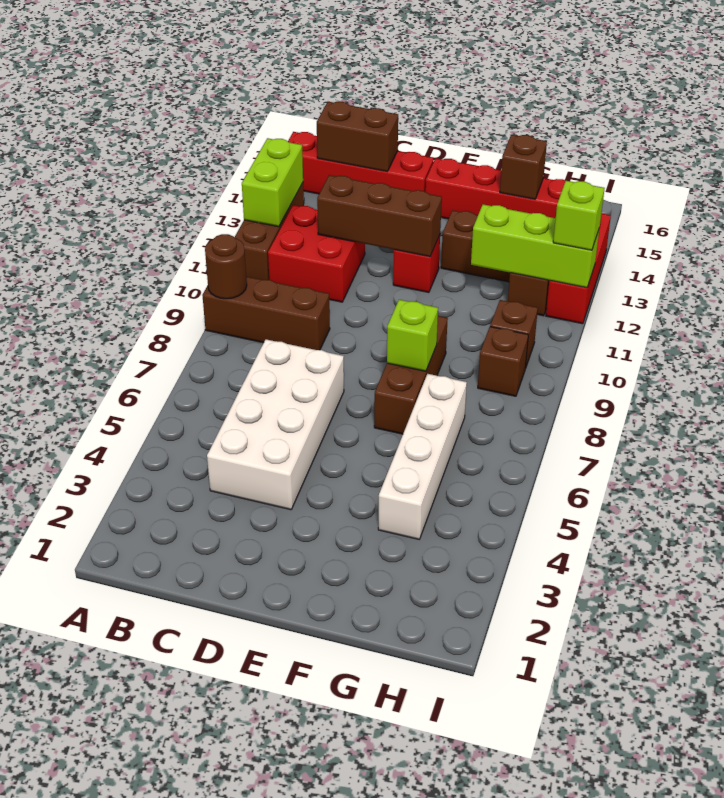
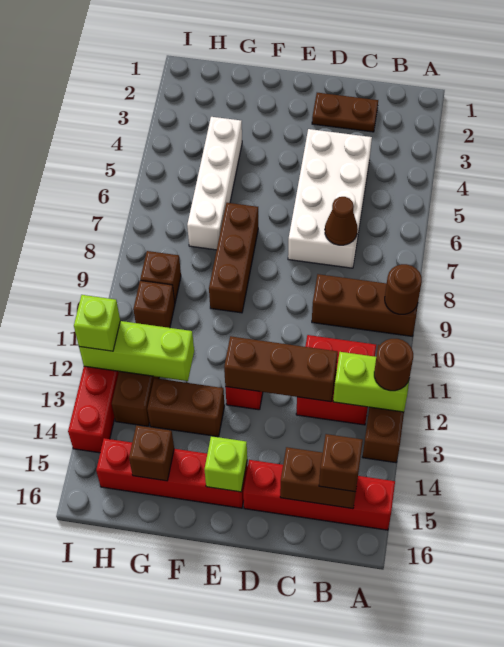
lime brick A12:A13 level 2 -> lime brick A12:B12 level 2
none -> brown round brick A12 level 3
none -> brown brick B15 level 3
none -> brown plate C2:D2 level 1
none -> brown cone C7 level 2
lime brick F8 level 2 -> lime brick E15 level 2

